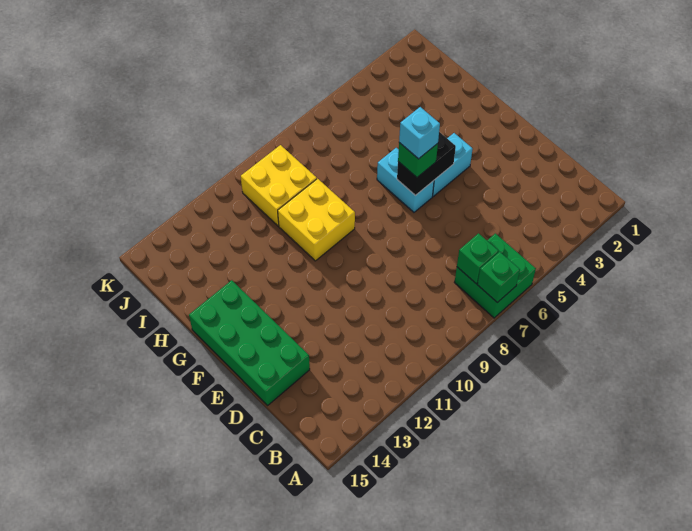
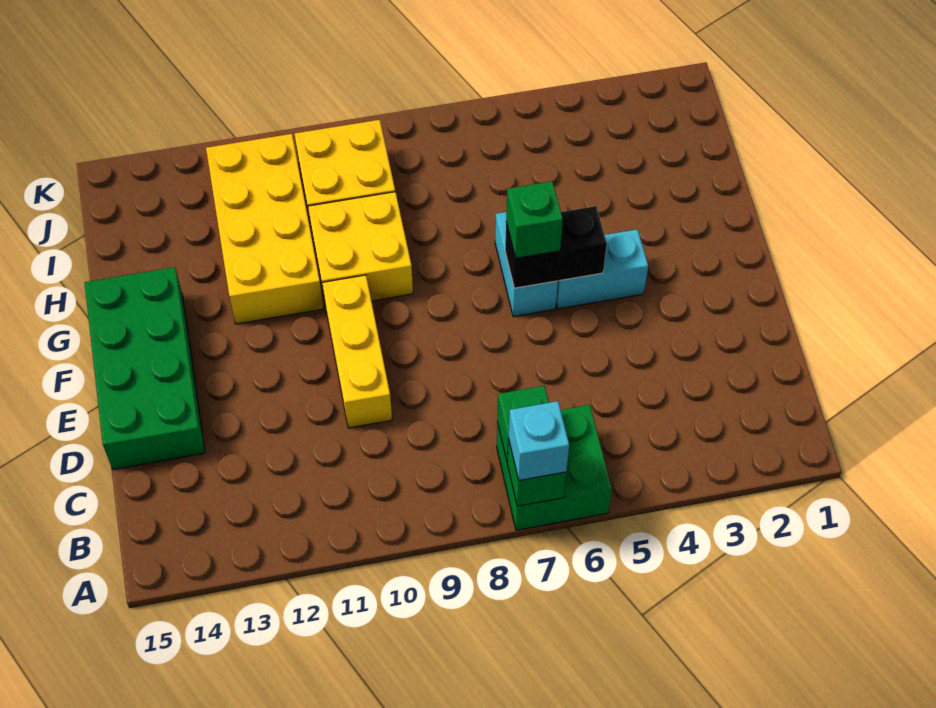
none -> yellow brick D10:F10 level 1
cyan brick F6 level 4 -> cyan brick A7 level 3
none -> yellow brick G11:J12 level 1

